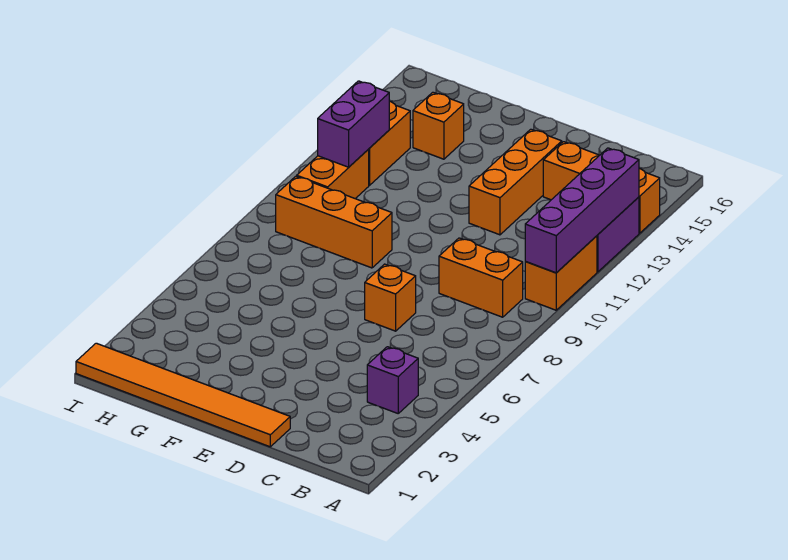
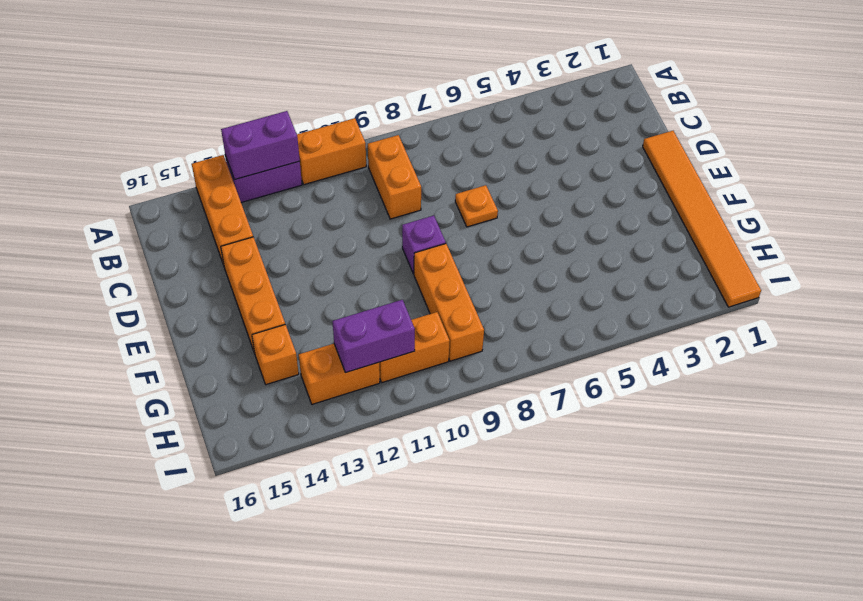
purple brick A10:A13 level 2 -> purple brick A12:A13 level 2
purple brick B4 level 1 -> purple brick E9 level 1
orange brick D7 level 1 -> orange plate D7 level 1
orange brick D12:D14 level 1 -> orange brick D14:F14 level 1

